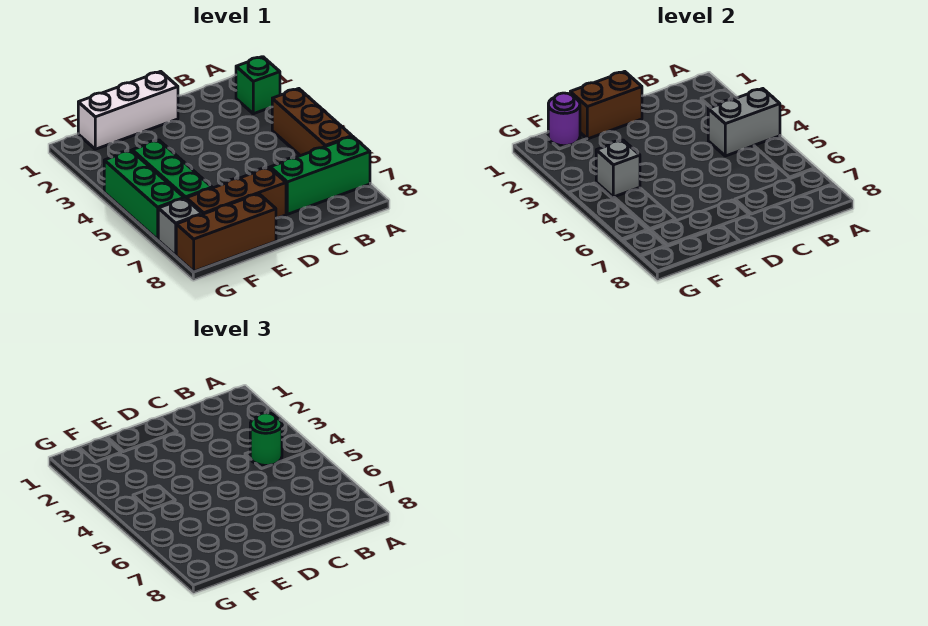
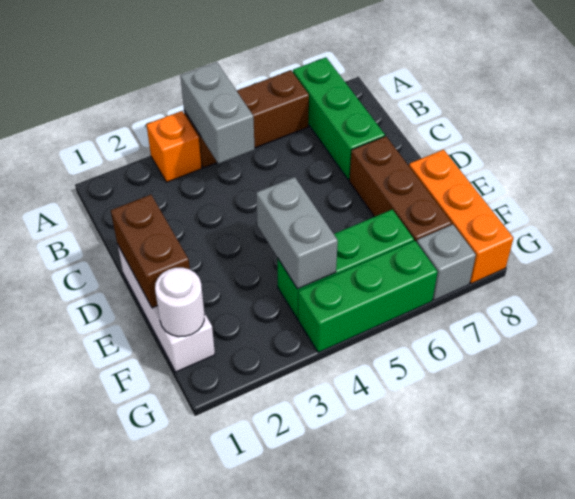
green brick A2 level 1 -> none
none -> orange brick A3 level 1
green round brick B4 level 3 -> none
brown brick E8:G8 level 1 -> orange brick E8:G8 level 1
purple round brick F1 level 2 -> white round brick F1 level 2
grey brick F4 level 2 -> grey brick E4:F4 level 2

